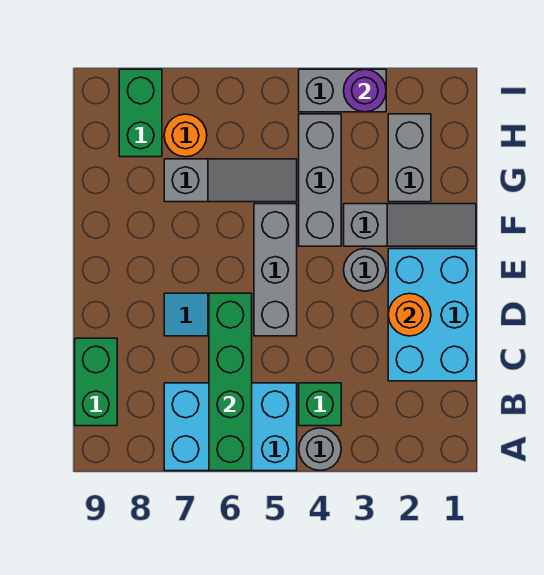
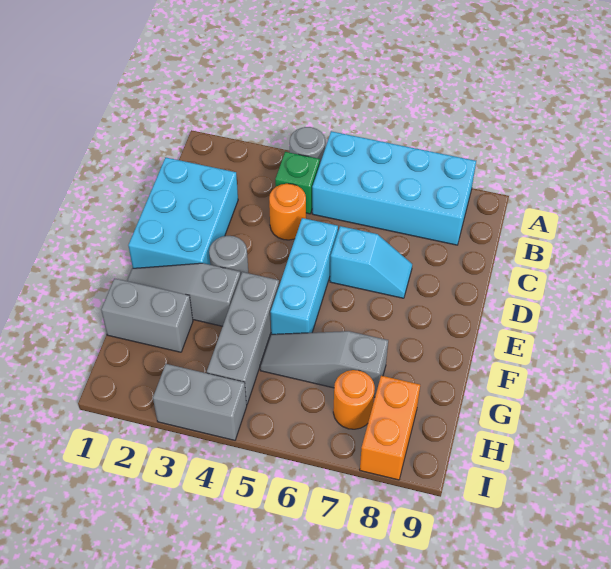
cyan brick A5:B7 level 1 -> cyan brick A5:B8 level 1
green brick A6:D6 level 2 -> none
green brick B9:C9 level 1 -> none
orange round brick D2 level 2 -> orange round brick C4 level 1
grey brick D5:F5 level 1 -> cyan brick D5:F5 level 1
grey brick G2:H2 level 1 -> grey brick G1:G2 level 1
green brick H8:I8 level 1 -> orange brick H8:I8 level 1
purple round brick I3 level 2 -> none

